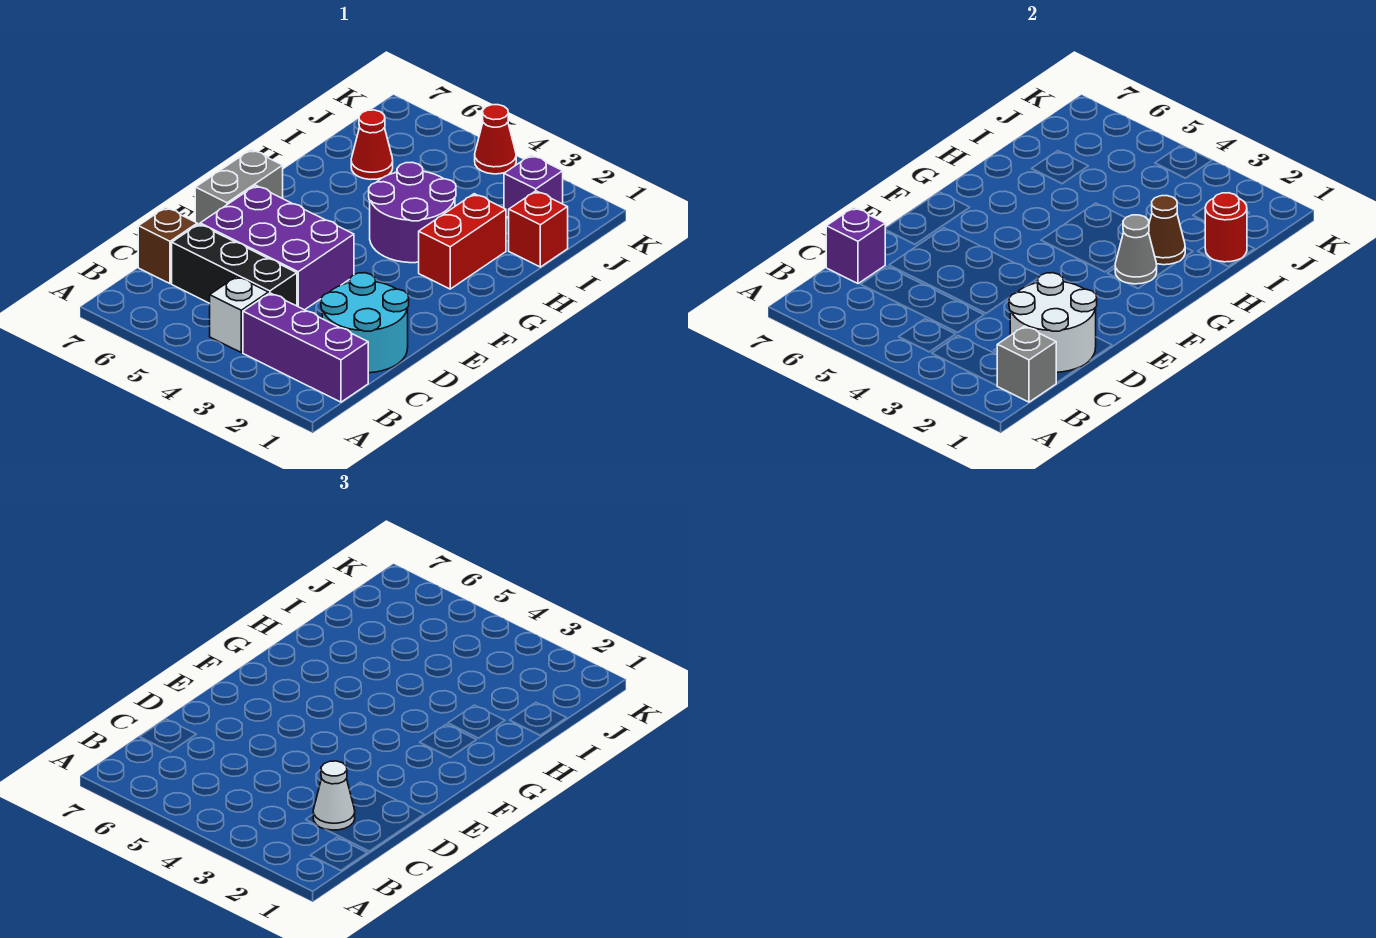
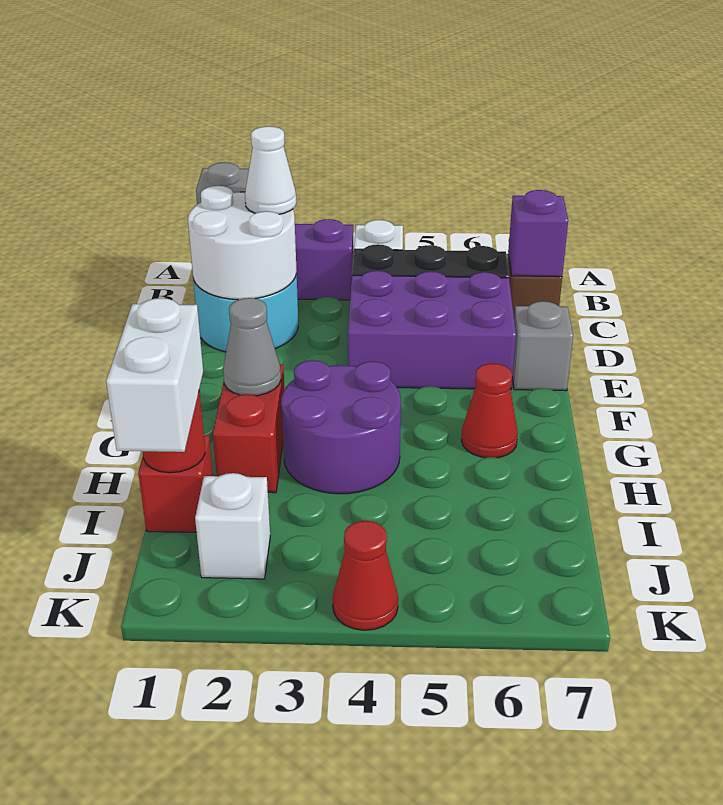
grey brick E7:F7 level 1 -> grey brick E7 level 1
brown cone H2 level 2 -> none
none -> white brick I1:J1 level 3
red cone I6 level 1 -> red cone G6 level 1
purple brick J2 level 1 -> white brick J2 level 1

